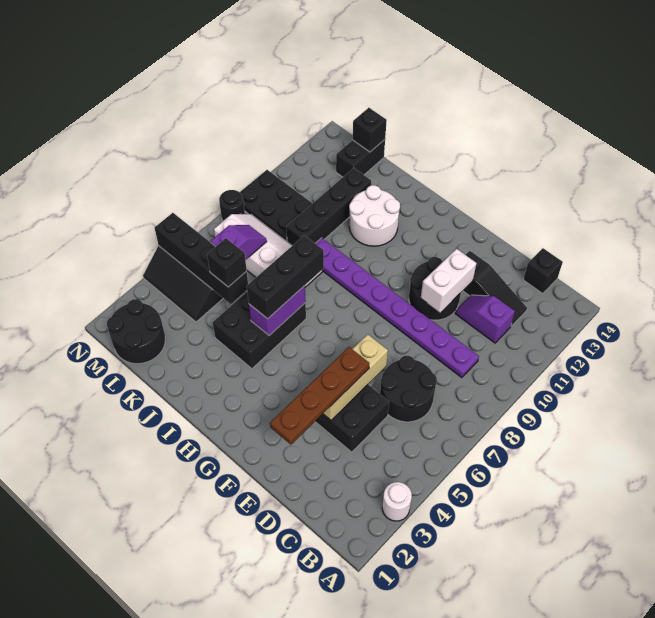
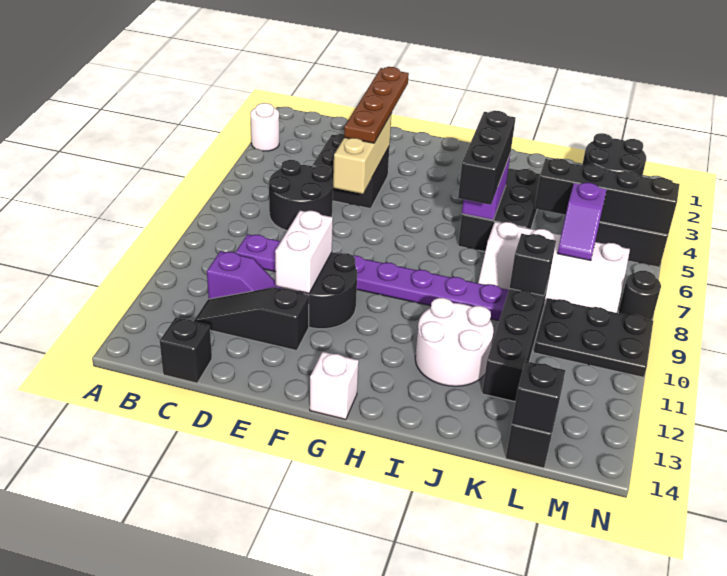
none -> white brick G14 level 1
black brick K5 level 3 -> black brick K9 level 2

